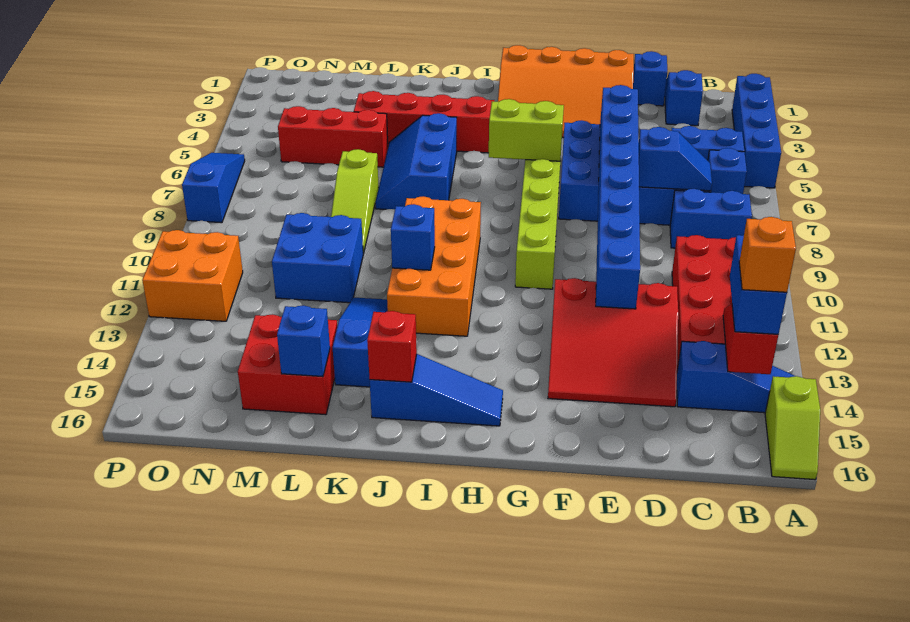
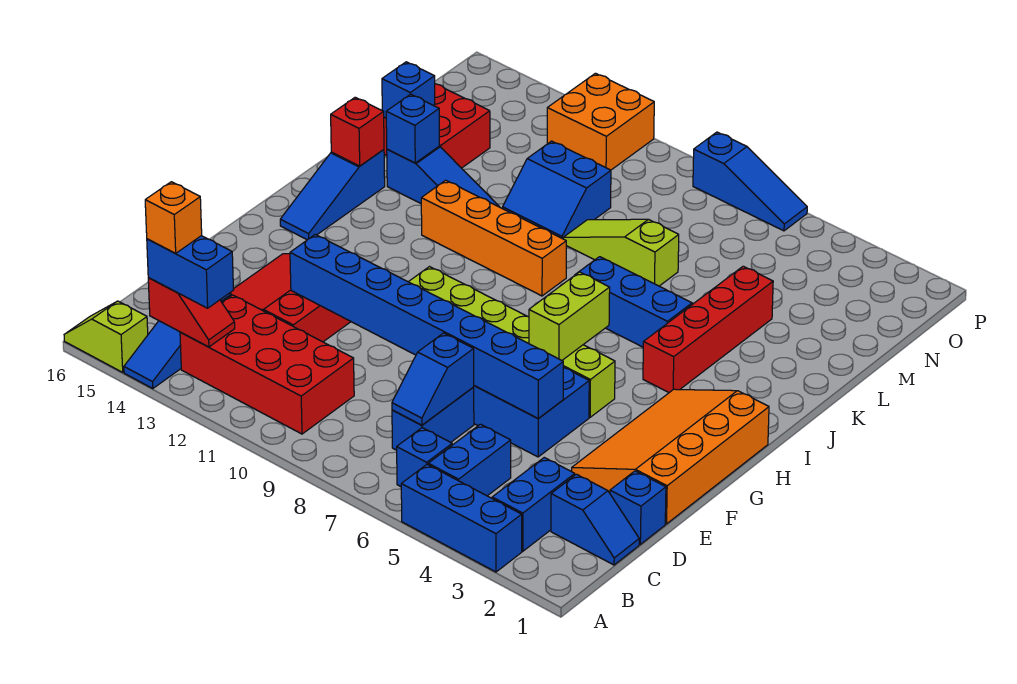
blue brick A2:A5 level 1 -> blue brick A3:A5 level 1
blue brick B8:C8 level 1 -> blue brick B3:C3 level 1
orange brick I9:J12 level 1 -> orange brick J9:J12 level 1
blue brick J11 level 2 -> blue brick K14 level 2
red brick L5:N5 level 1 -> none
blue brick L10:M11 level 1 -> blue slope L10:M11 level 1 top M

